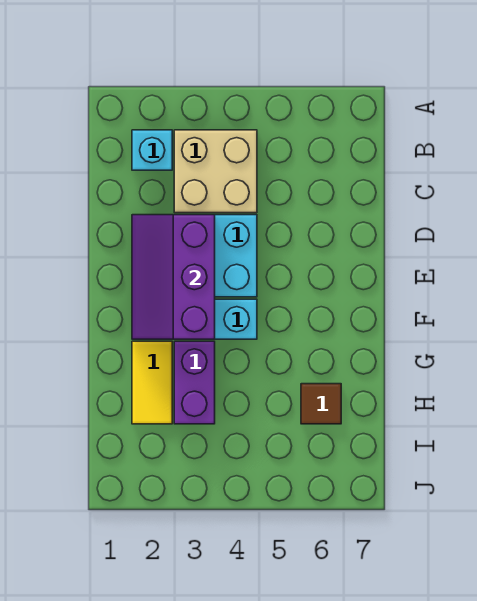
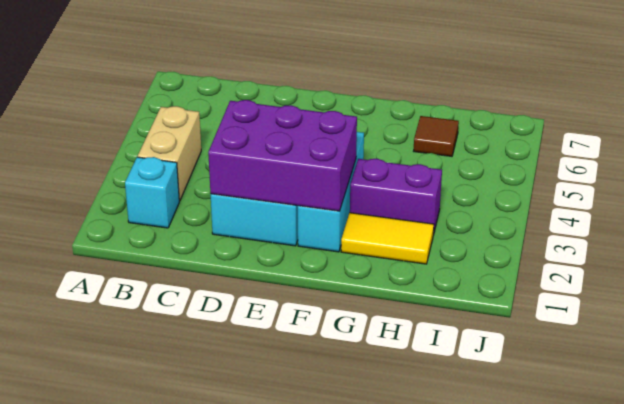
tan brick B3:C4 level 1 -> tan brick B3:B4 level 1
purple slope D2:F3 level 2 top 3 -> purple brick D2:F3 level 2

